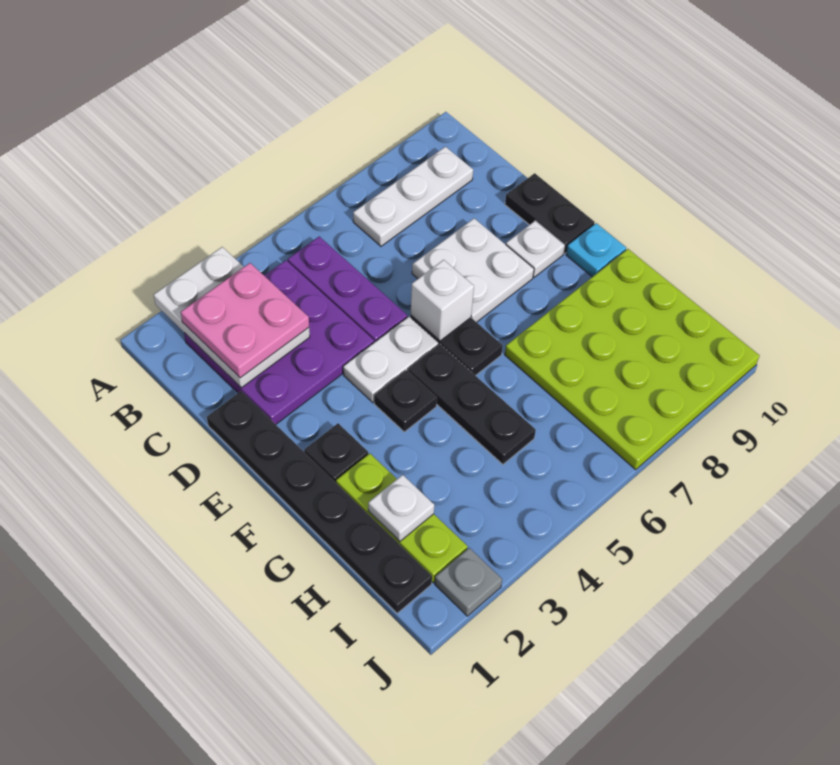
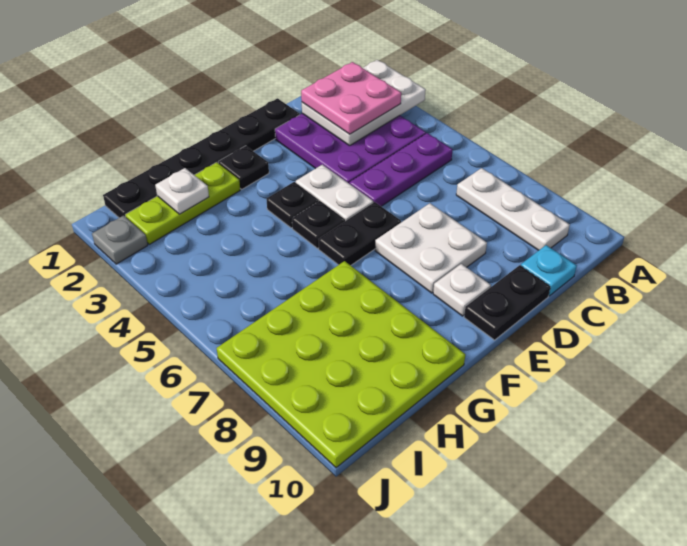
white brick E6 level 2 -> none
black plate F5:H5 level 1 -> black plate F5 level 1
cyan plate F10 level 1 -> cyan plate C10 level 1

